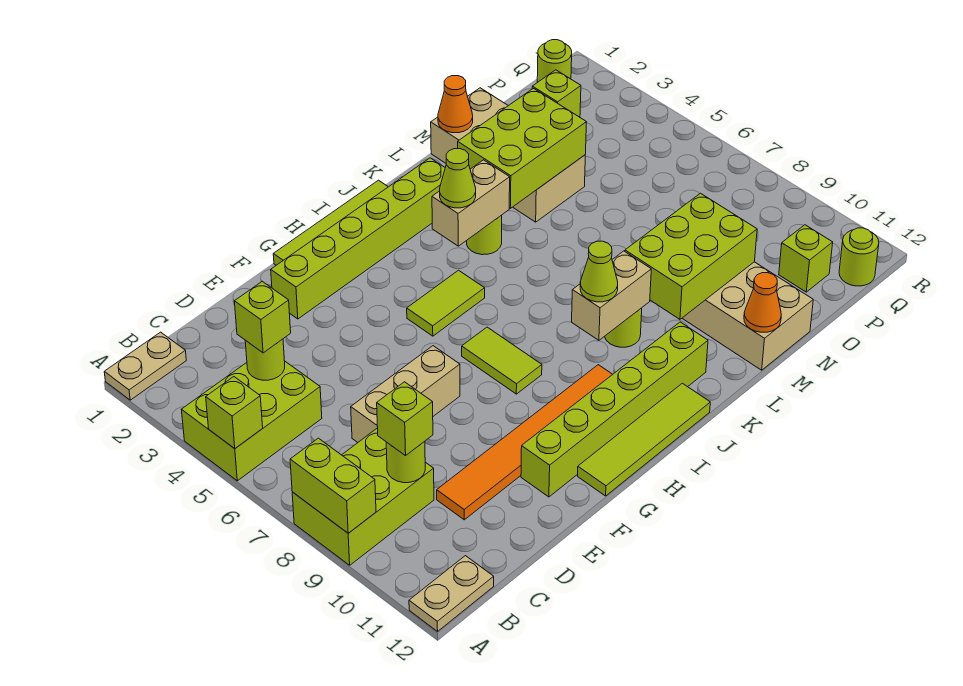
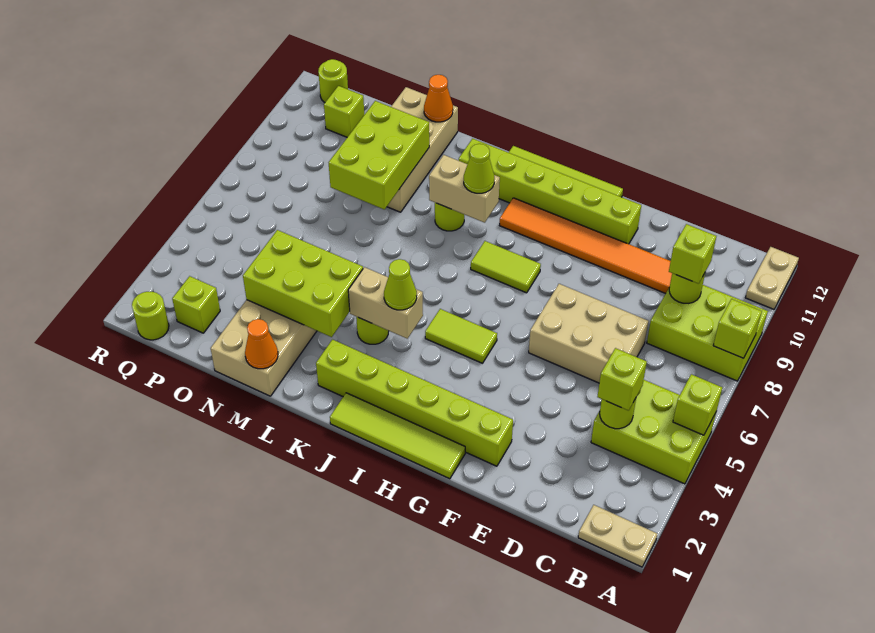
lime brick A8:A9 level 2 -> lime brick A8 level 2
tan plate A12:B12 level 1 -> tan plate A11:A12 level 1
tan brick D7:F7 level 1 -> tan brick D6:F7 level 1
lime tile H7:H8 level 1 -> lime tile H8:I8 level 1
lime brick L9:N10 level 2 -> lime brick M8:N10 level 2

